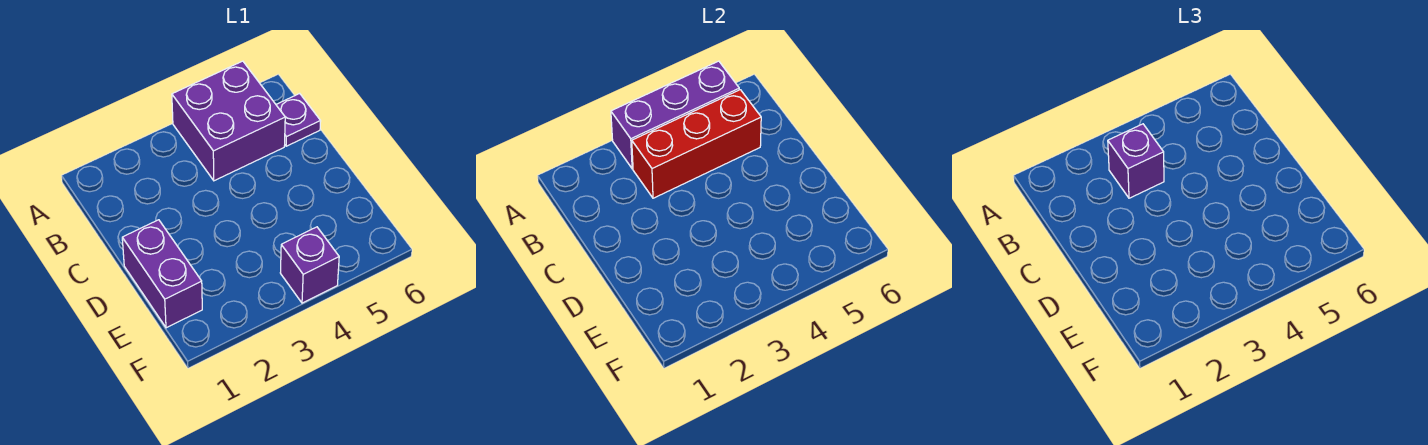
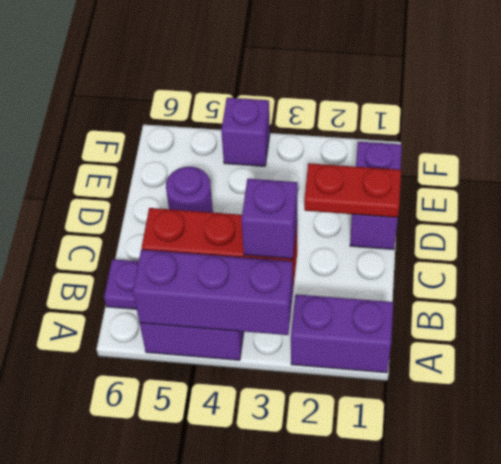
none -> purple brick A1:A2 level 1
none -> red plate D1:D2 level 2
none -> purple round brick D5 level 1

